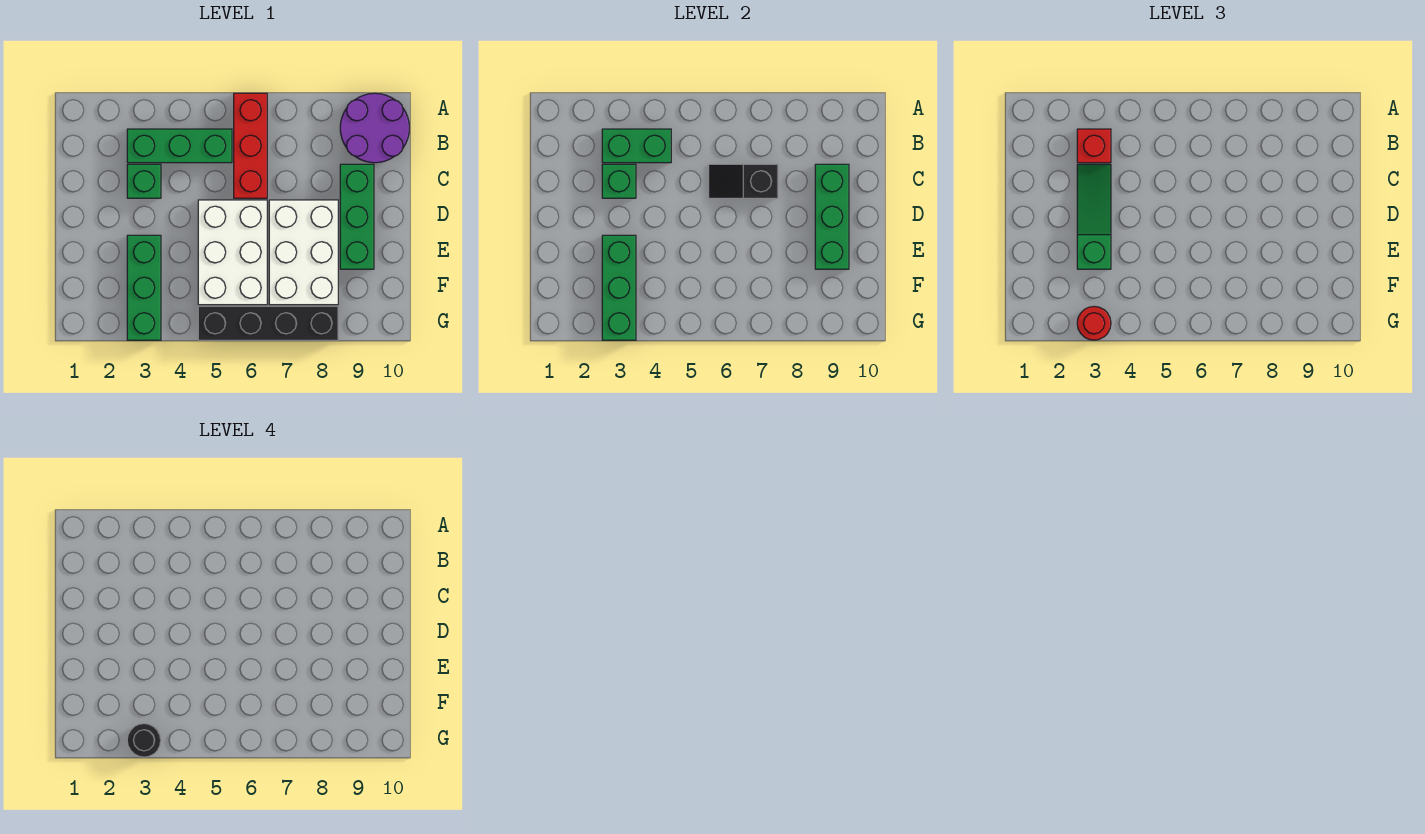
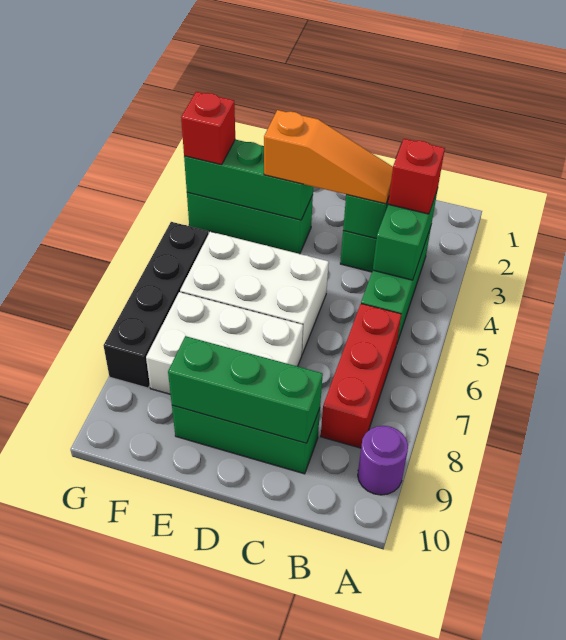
red brick A6:C6 level 1 -> red brick B6:B8 level 1
purple round brick A9:B10 level 1 -> purple round brick A9 level 1
green slope C3:E3 level 3 top E -> orange slope C3:E3 level 3 top E
black slope C6:C7 level 2 top 7 -> none
red round brick G3 level 3 -> red brick G3 level 3
black round brick G3 level 4 -> none

